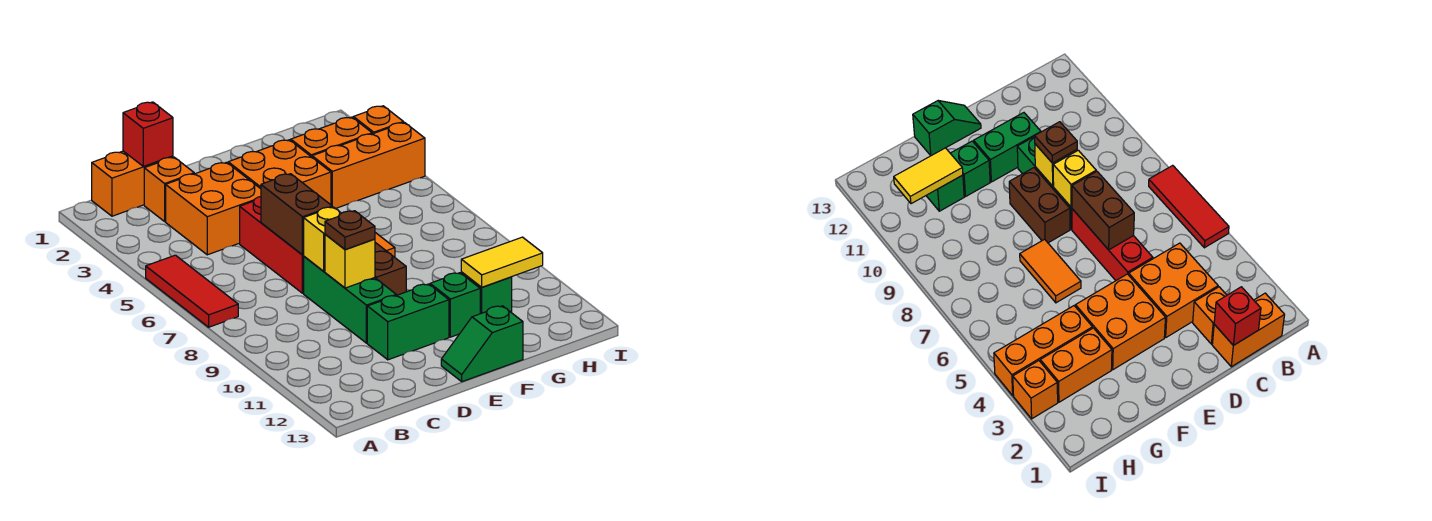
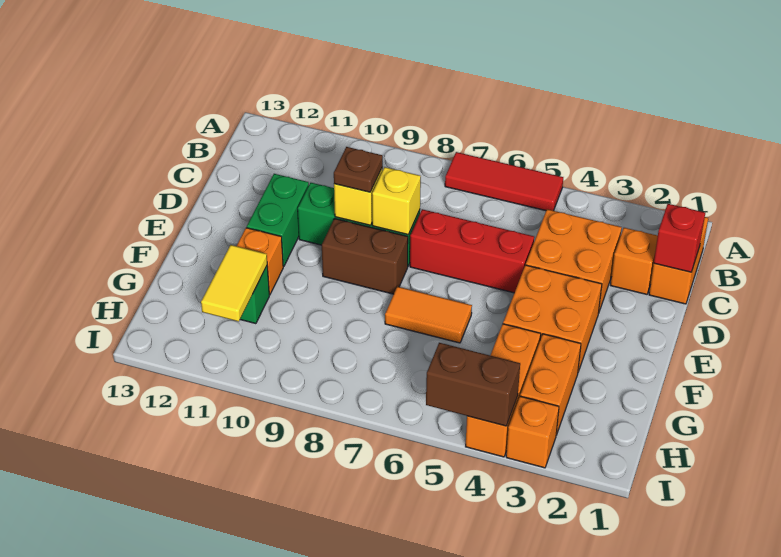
brown brick D6:D7 level 2 -> brown brick I4:I5 level 2
green slope E13:F13 level 1 top F -> none
green brick F11 level 1 -> orange brick F11 level 1

